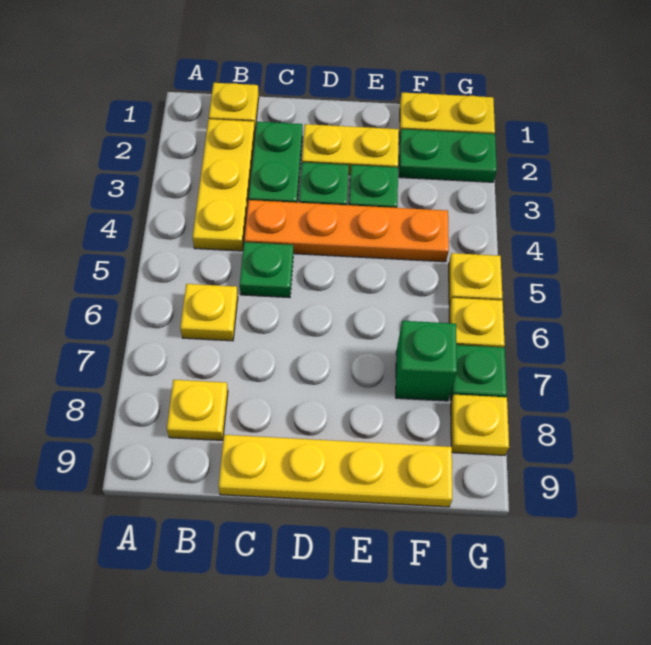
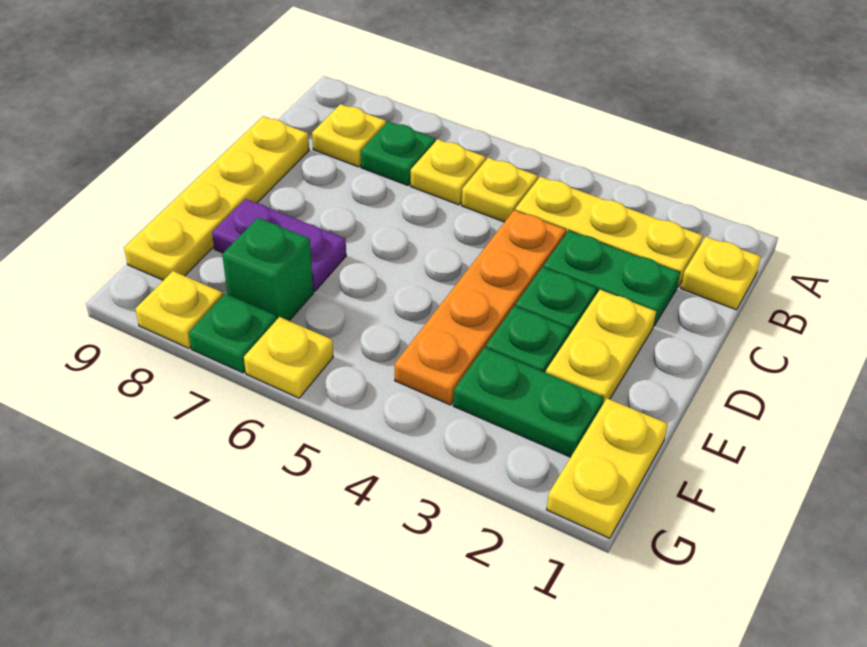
green plate C5 level 1 -> green plate B7 level 1
none -> purple plate E7:E8 level 1
green plate F2:G2 level 1 -> green plate F2:F3 level 1
yellow plate G5 level 1 -> yellow plate B5 level 1

